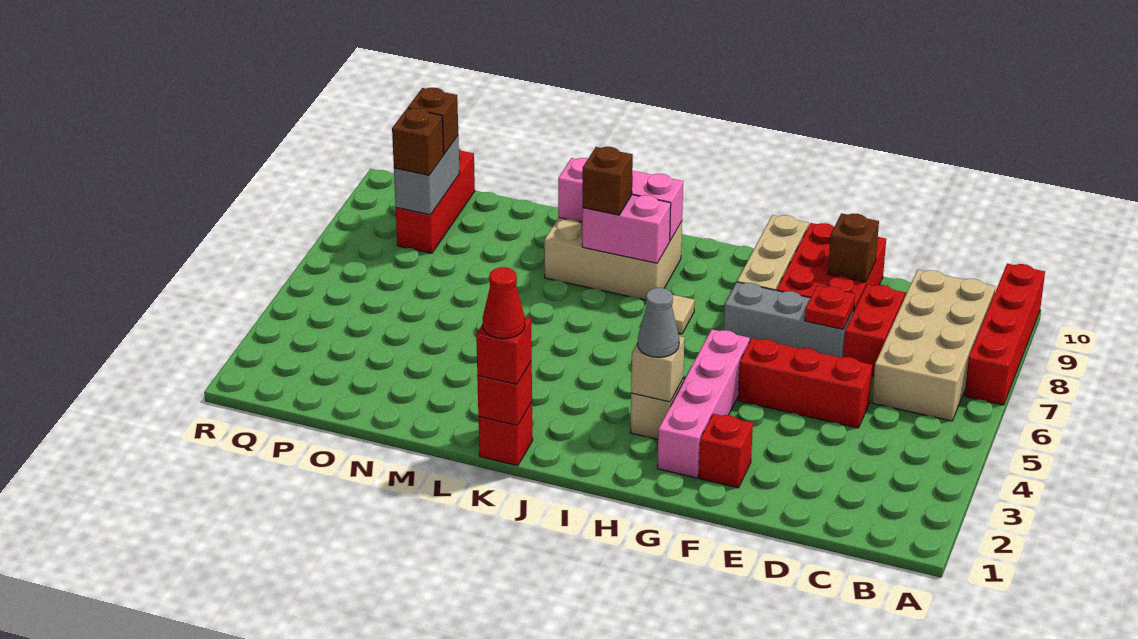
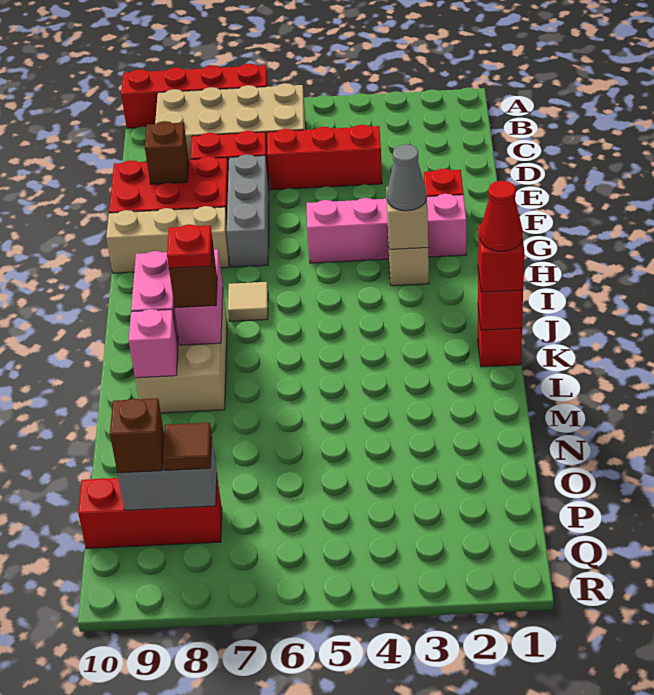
red brick D5:F5 level 1 -> red brick D4:D6 level 1
red plate E7 level 2 -> red plate K8 level 4
brown brick P8 level 3 -> brown tile P8 level 3

